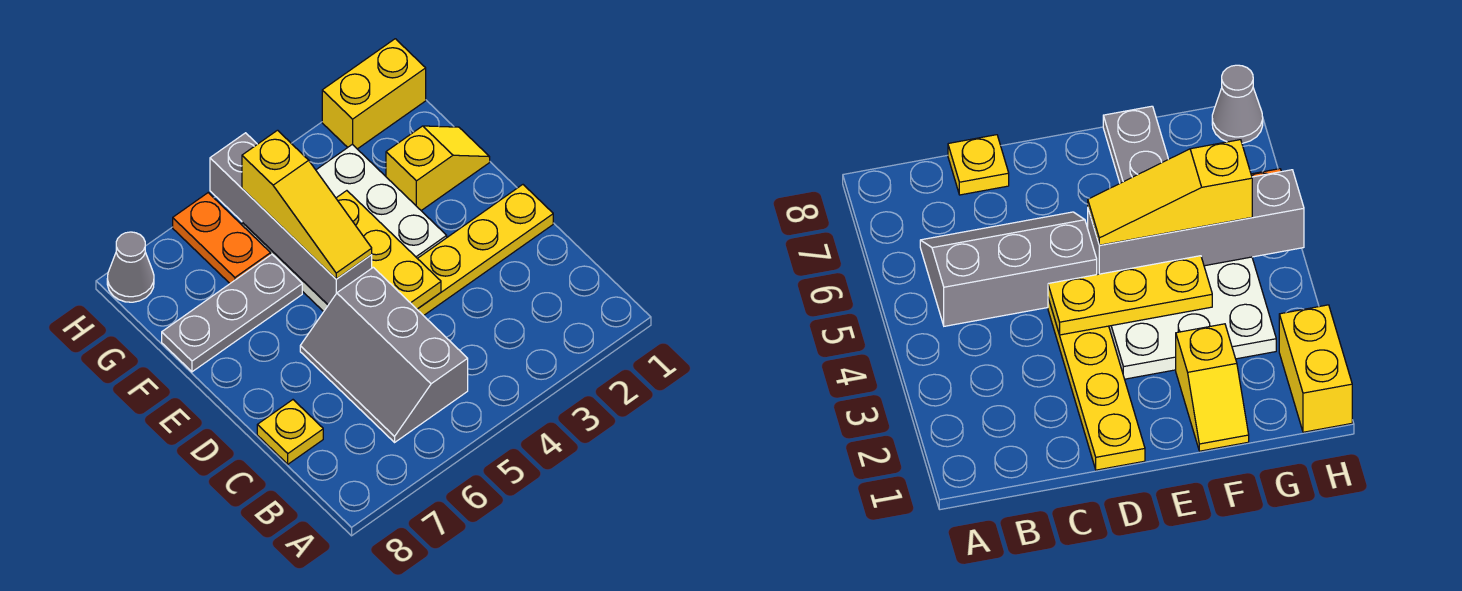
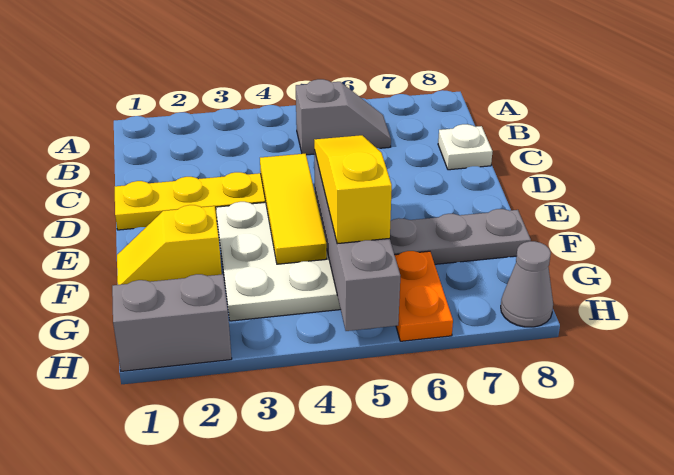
grey slope B5:D6 level 1 top 5 -> grey slope B5:B6 level 1 top 5
yellow plate C8 level 1 -> white plate C8 level 1
yellow plate D4:F4 level 2 -> yellow tile D4:F4 level 2
yellow brick H1:H2 level 1 -> grey brick H1:H2 level 1

